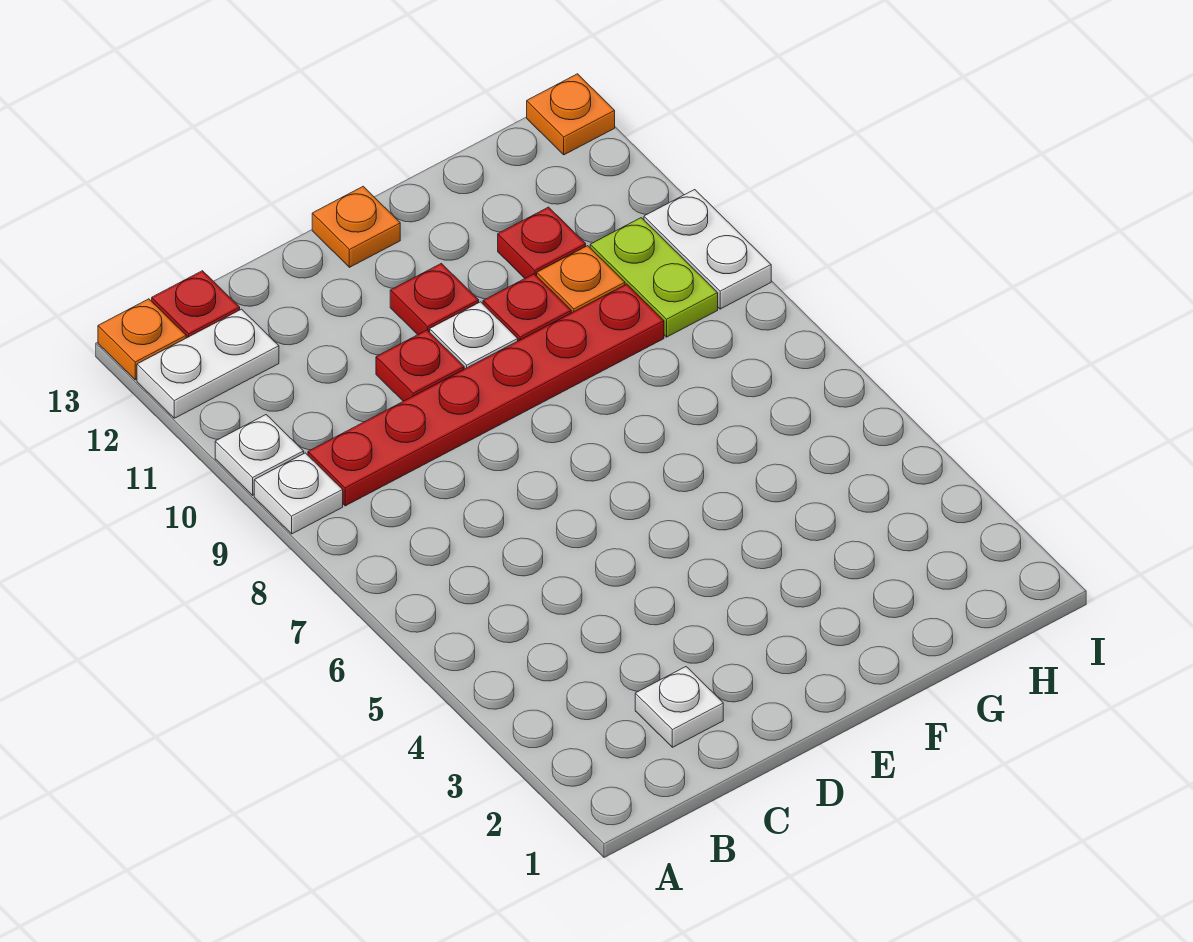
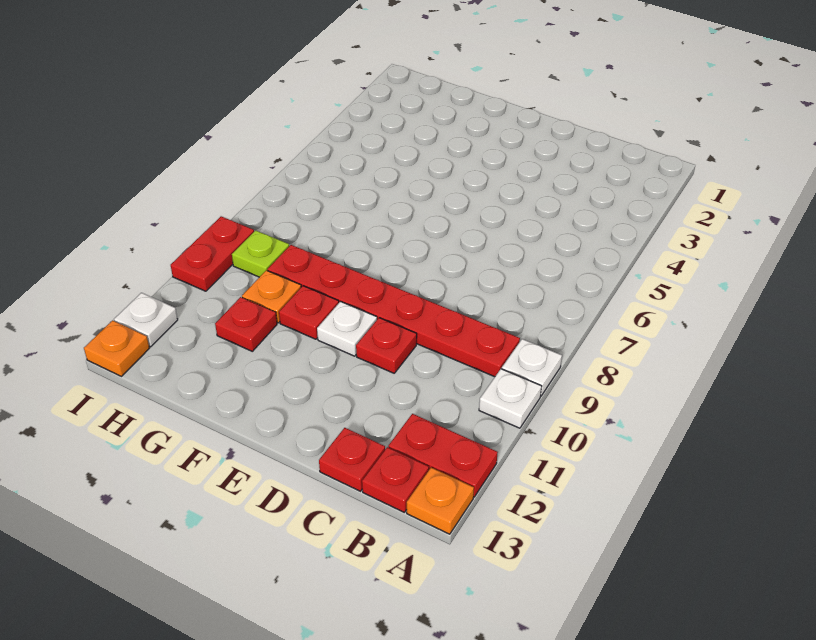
white plate A12:B12 level 1 -> red plate A12:B12 level 1
white plate C2 level 1 -> white plate I12 level 1
red plate E11 level 1 -> red plate C13 level 1
orange plate E13 level 1 -> none
lime plate H9:H10 level 1 -> lime plate H9 level 1
white plate I9:I10 level 1 -> red plate I9:I10 level 1

